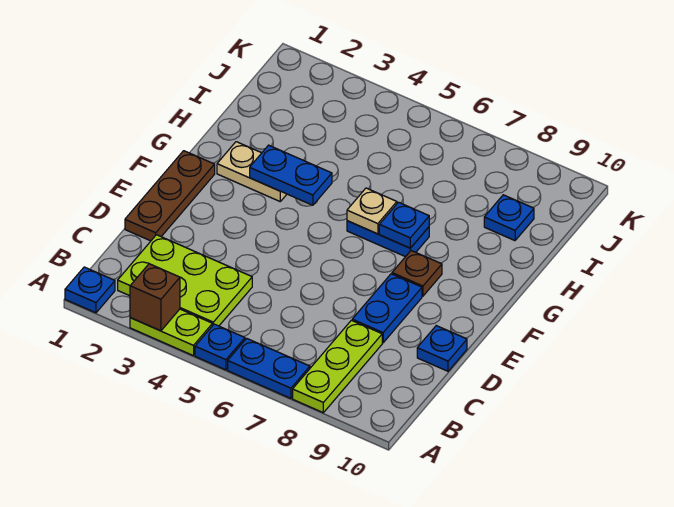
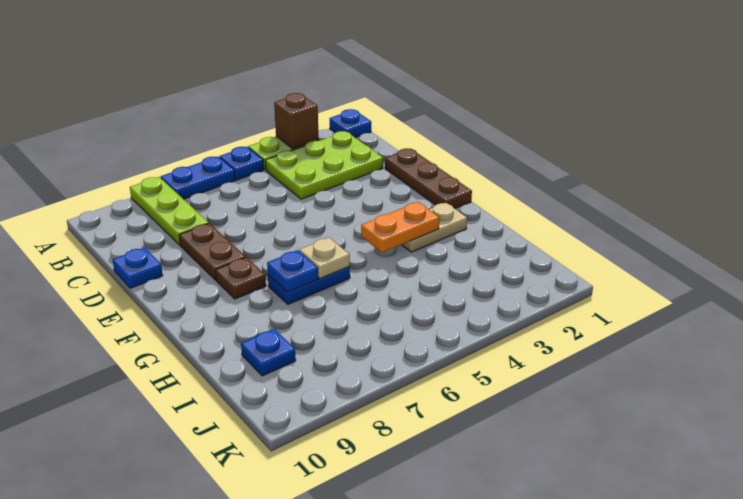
blue plate D8:E8 level 1 -> brown plate D8:E8 level 1
blue plate G3:G4 level 2 -> orange plate G3:G4 level 2

